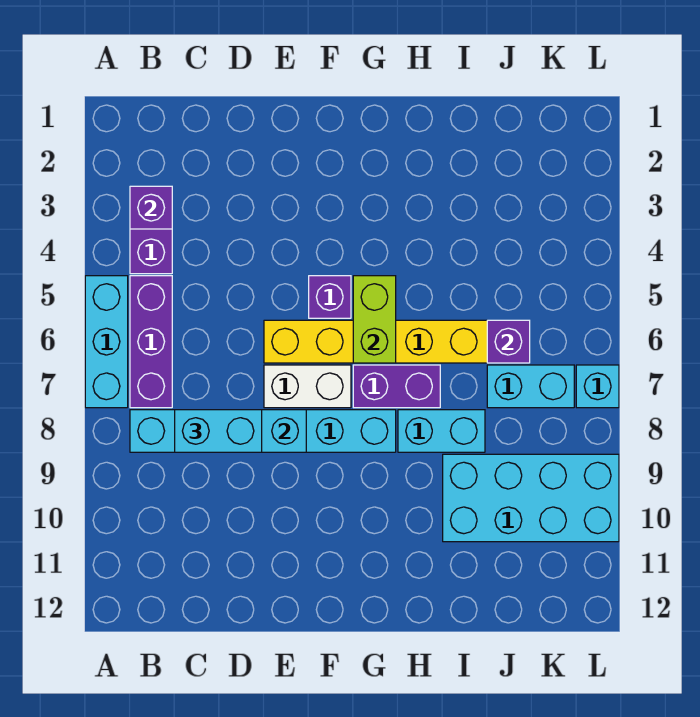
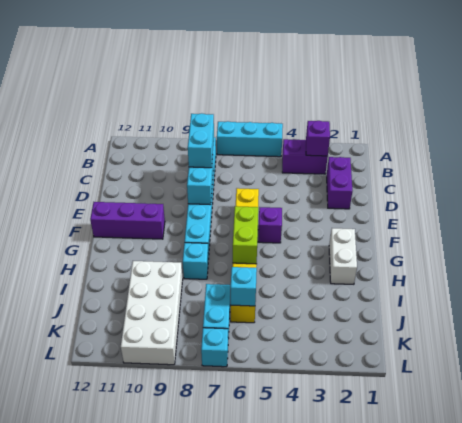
purple brick B5:B7 level 1 -> purple brick F10:F12 level 1
white brick E7:F7 level 1 -> white brick G2:H2 level 1
lime brick G5:G6 level 2 -> lime brick G6:H6 level 2
purple brick G7:H7 level 1 -> purple brick C2:D2 level 1
cyan brick H8:I8 level 1 -> cyan brick H8 level 1
cyan brick I9:L10 level 1 -> white brick I9:L10 level 1
purple brick J6 level 2 -> cyan brick J6 level 2

